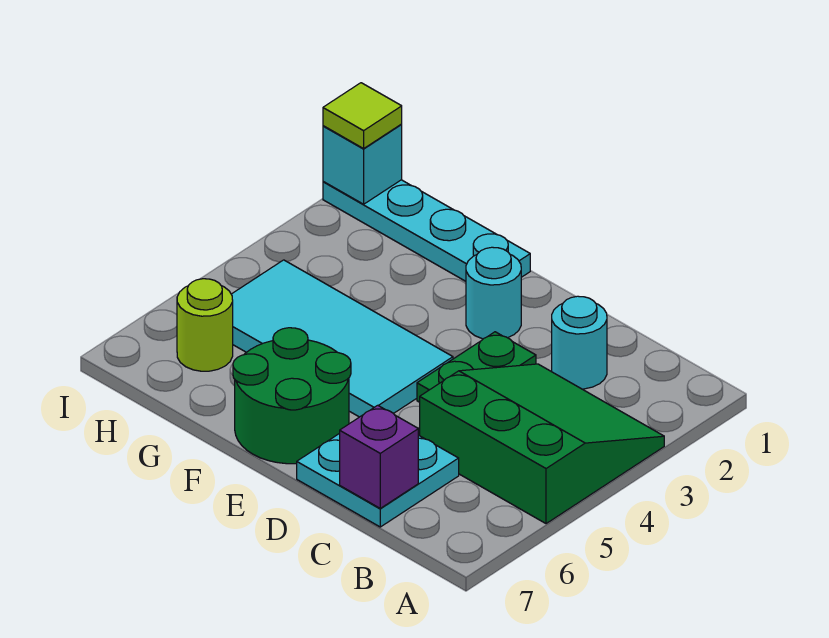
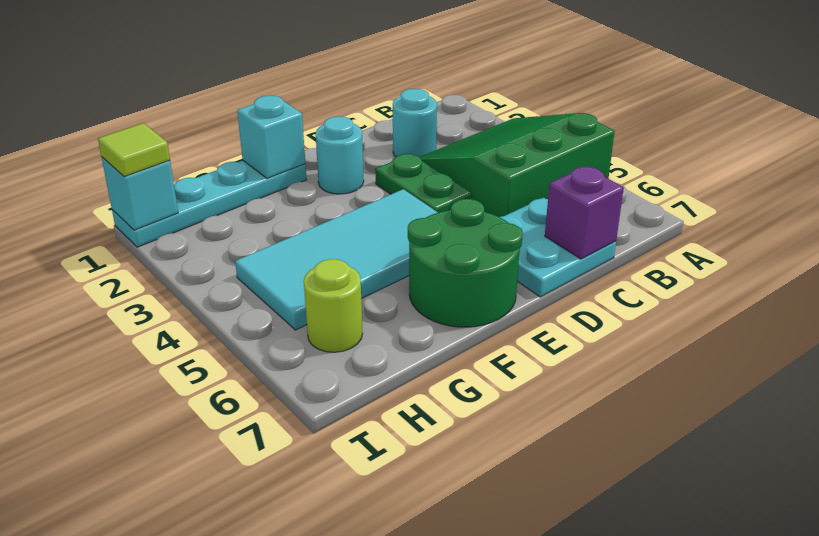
none -> cyan brick F1 level 2

